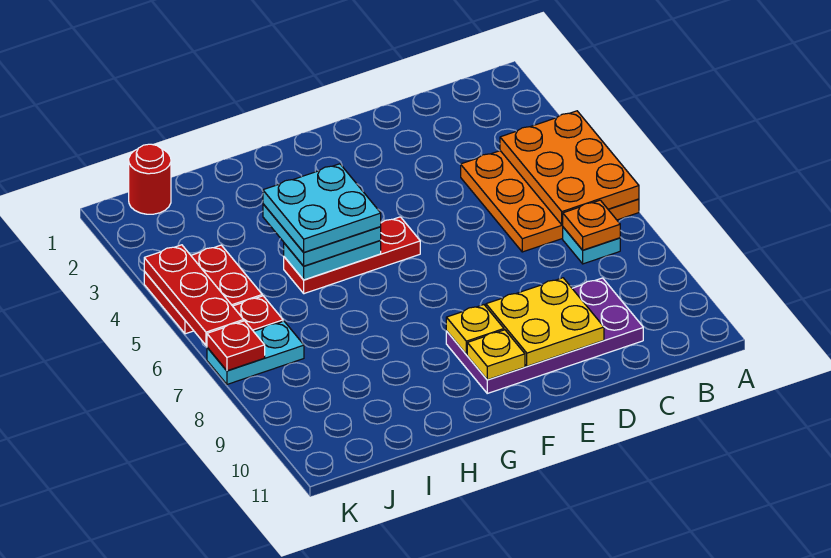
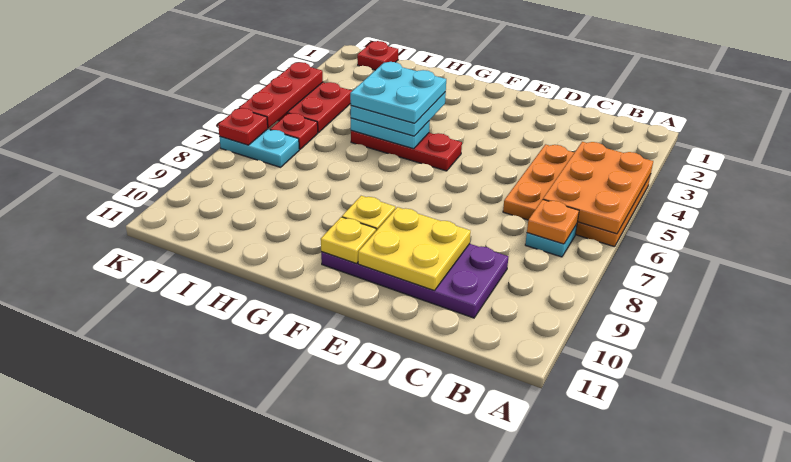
red round brick J1 level 1 -> red plate J1 level 1

